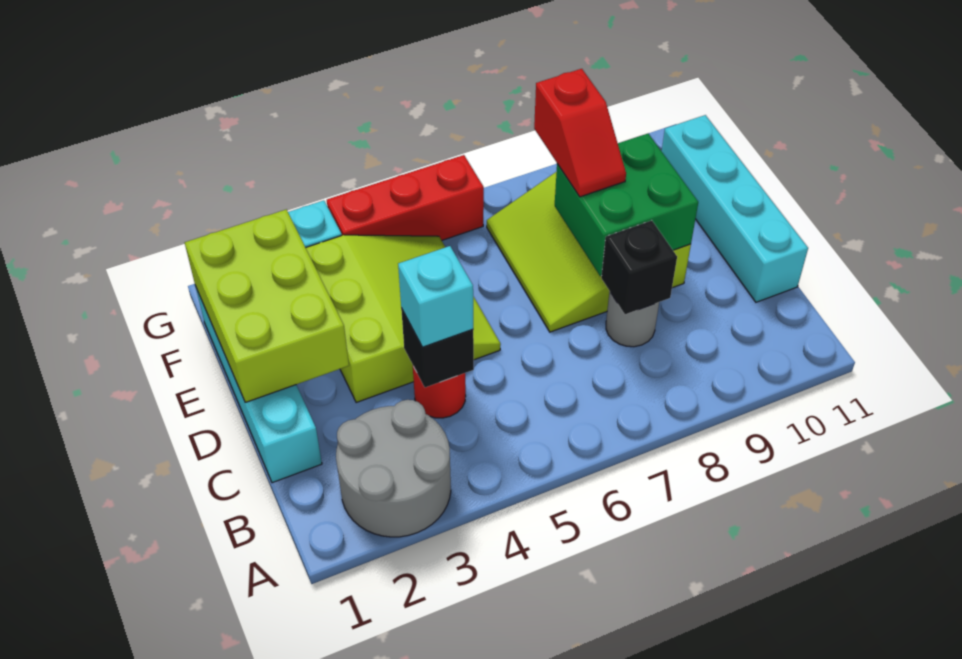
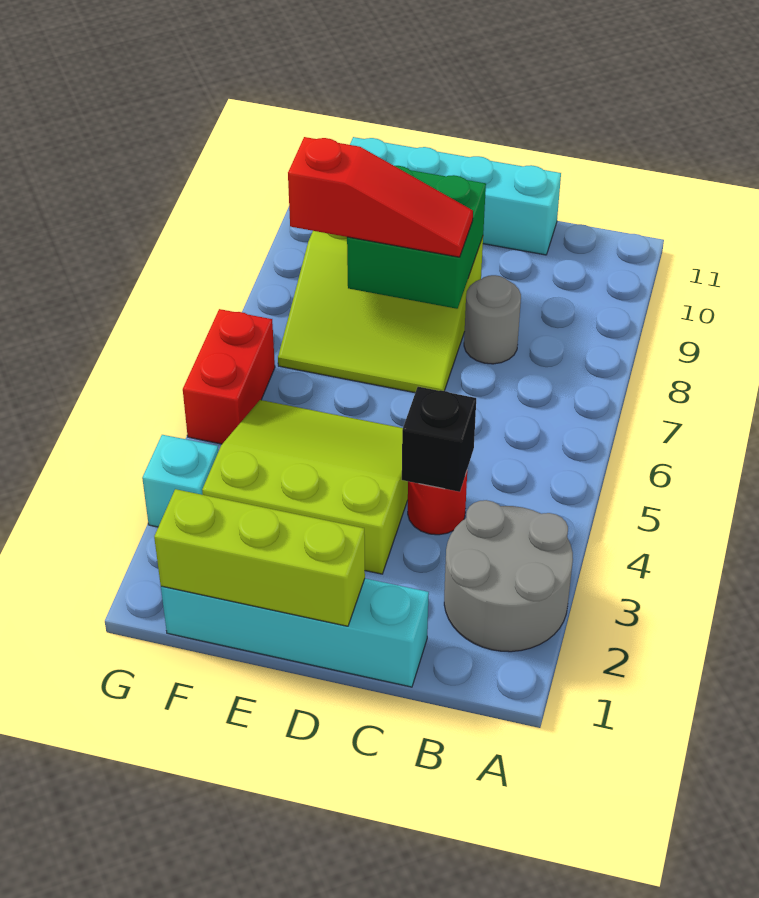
cyan brick C4 level 3 -> none
black brick C8 level 2 -> none
lime brick D1:F2 level 2 -> lime brick D1:F1 level 2
red slope E8:F8 level 3 top F -> red slope D8:F8 level 3 top F
red brick G4:G6 level 1 -> red brick G5:G6 level 1

